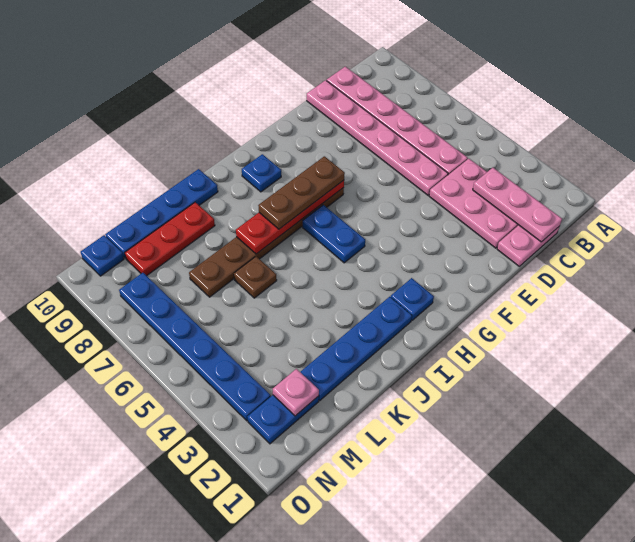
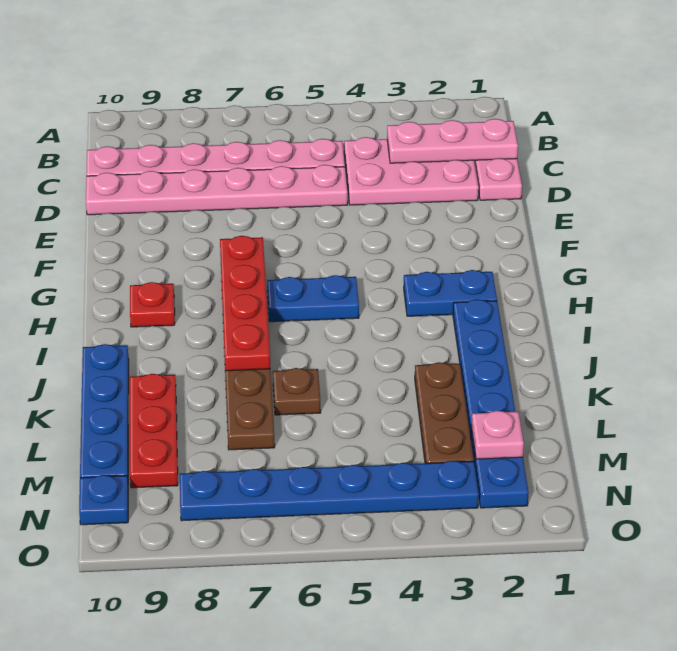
brown plate G7:I7 level 3 -> brown plate K3:M3 level 1
blue plate H2 level 1 -> blue plate H2:H3 level 1
blue plate H9 level 1 -> red plate H9 level 1

